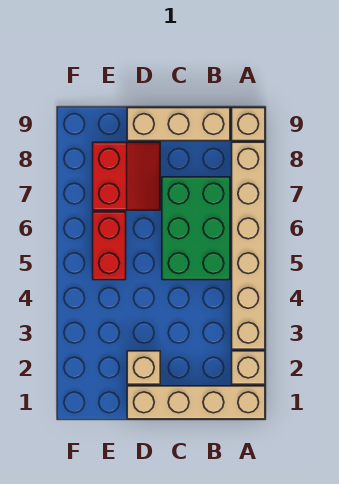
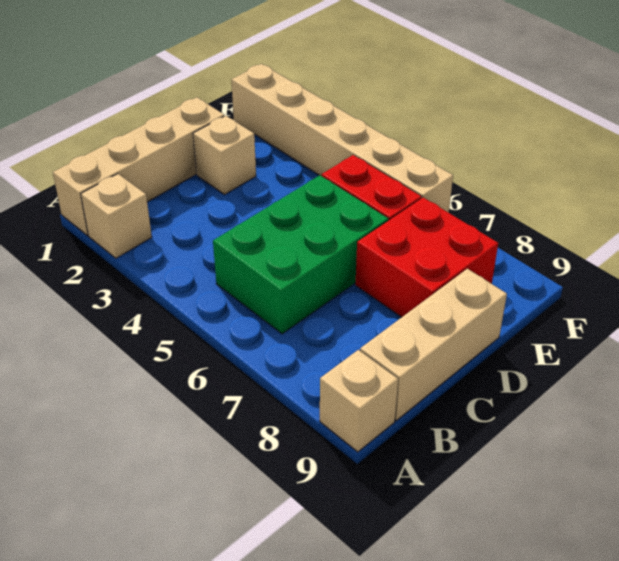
tan brick A3:A8 level 1 -> tan brick F1:F6 level 1
green brick B5:C7 level 1 -> green brick B5:D6 level 1
red slope D7:E8 level 1 top E -> red brick D7:E8 level 1

